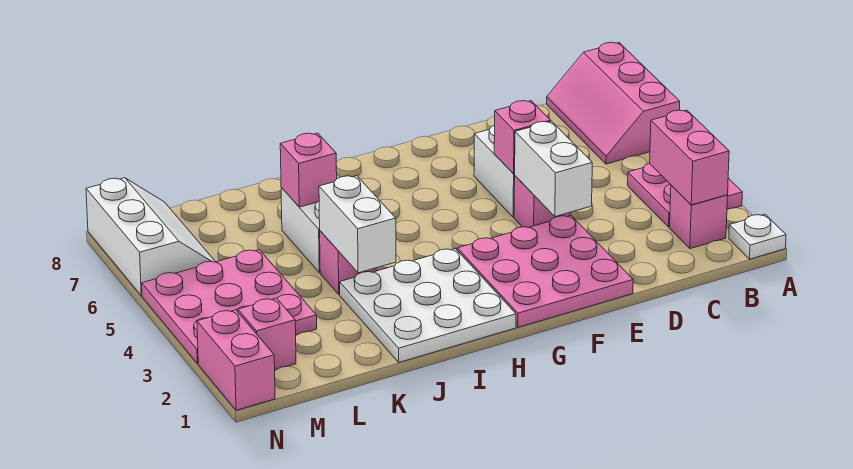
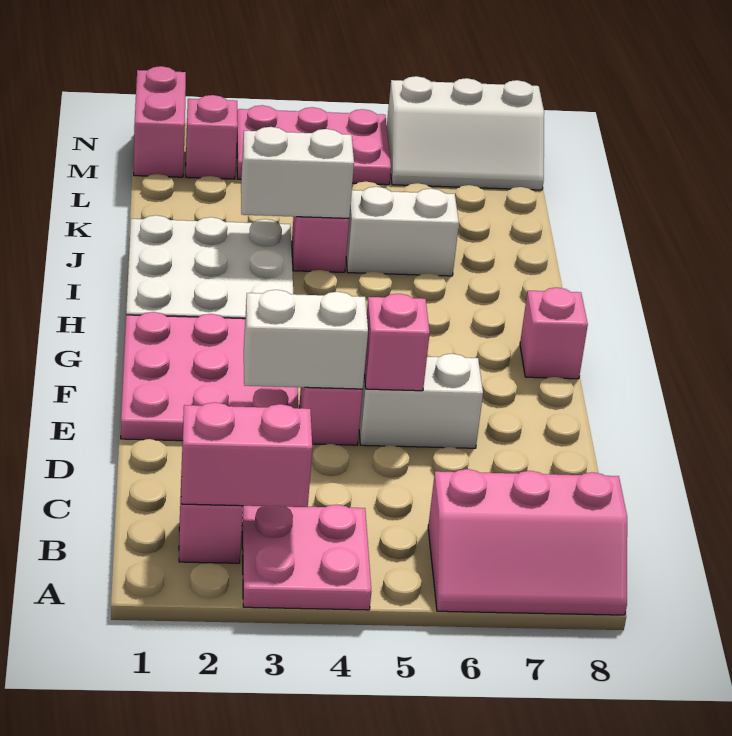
white plate A1 level 1 -> none
pink slope A6:B8 level 1 top A -> pink slope A6:B8 level 1 top B
pink brick J6 level 2 -> pink brick G8 level 1
pink plate L3:N5 level 1 -> pink plate M3:N5 level 1
pink brick N1:N2 level 1 -> pink brick M1:N1 level 1

